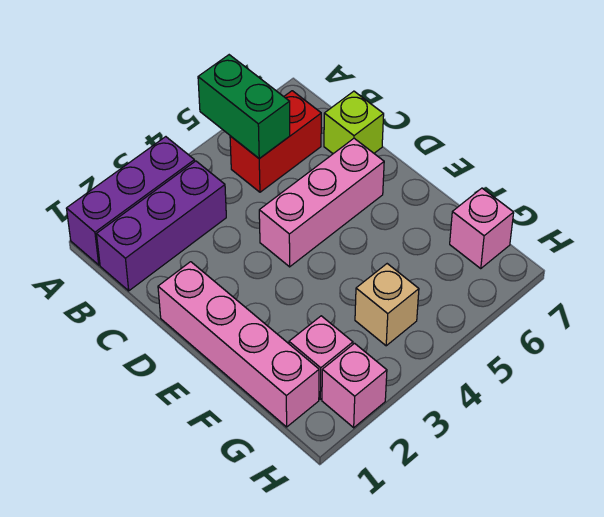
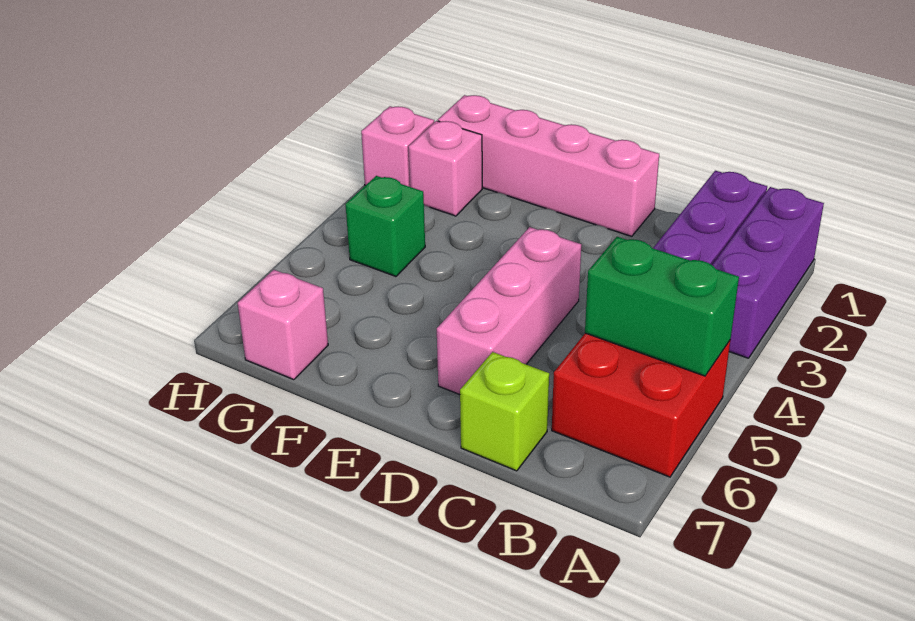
red brick B5:B6 level 1 -> red brick A5:B6 level 1
tan brick G4 level 1 -> green brick G4 level 1

